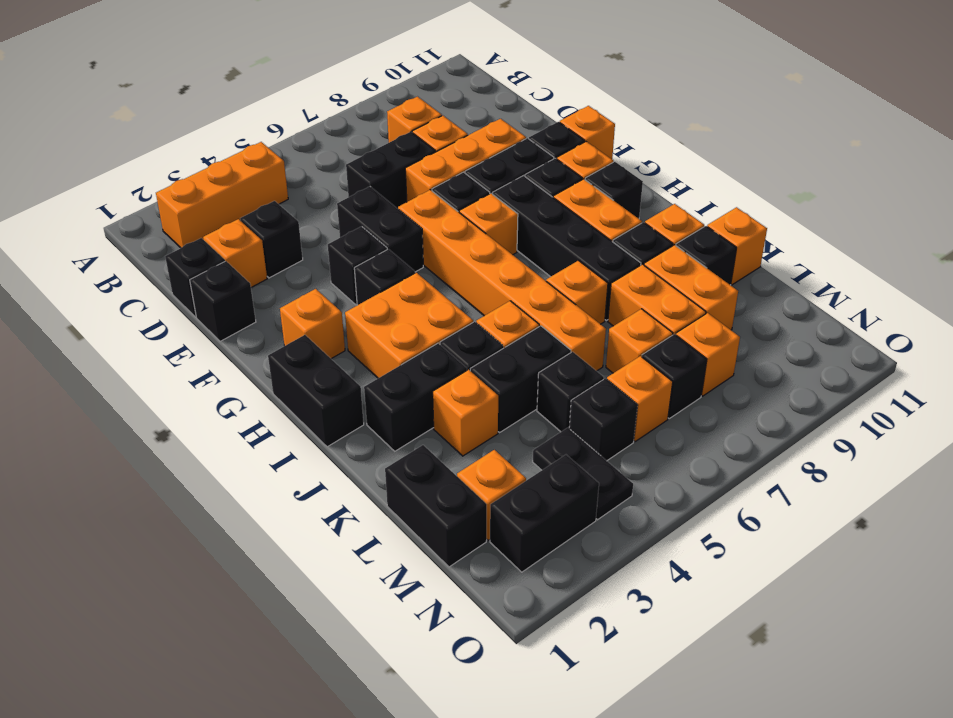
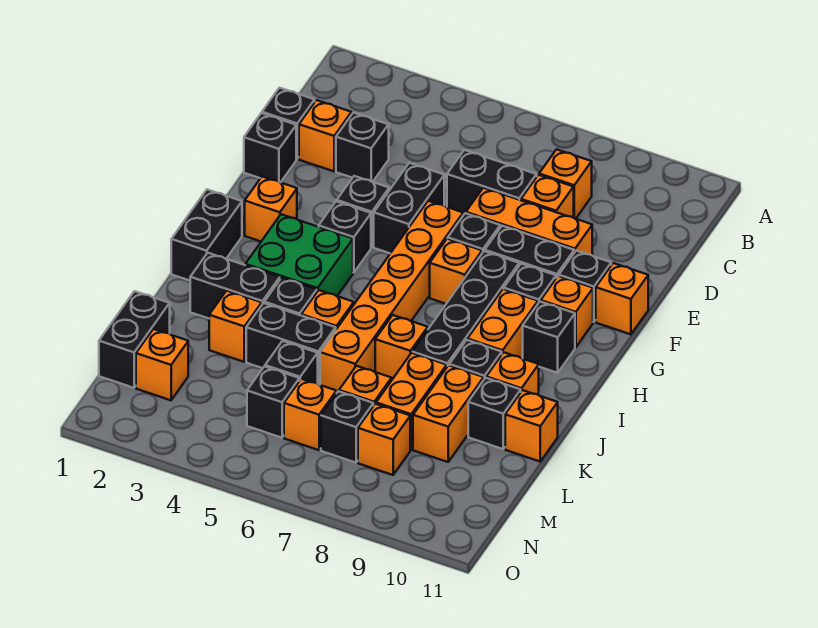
orange brick B2:B4 level 1 -> none
orange brick H3:I4 level 1 -> green brick H3:I4 level 1
black plate M4:N4 level 1 -> none
black brick N2:N3 level 1 -> none

